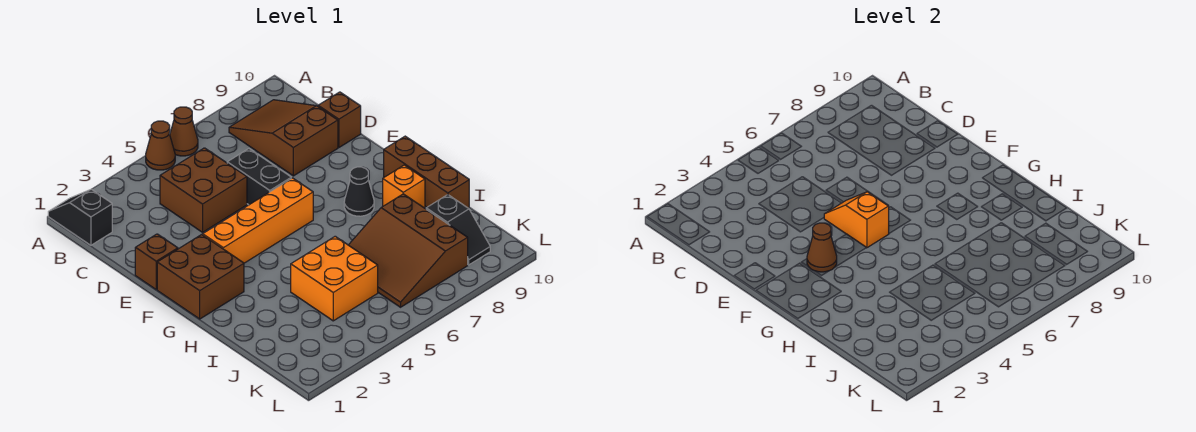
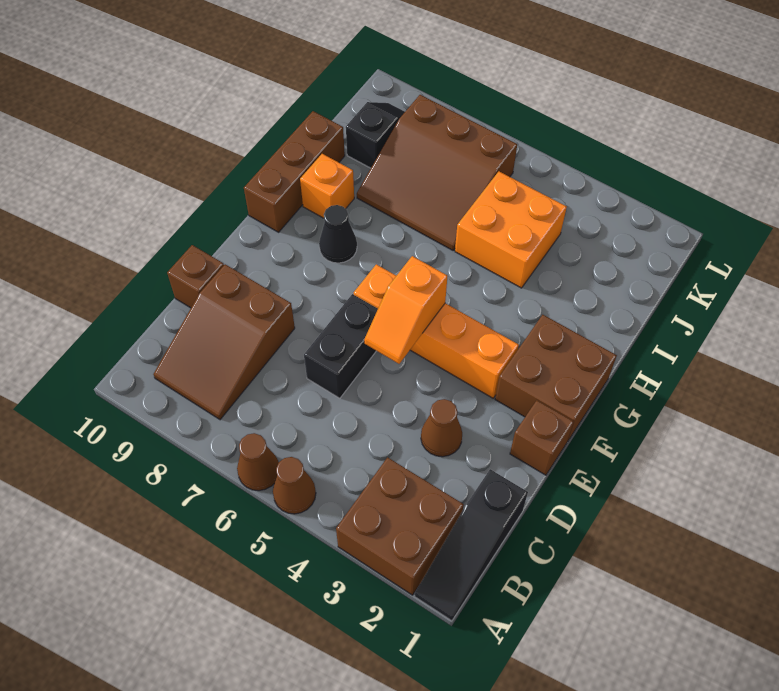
black slope A1:B1 level 1 top B -> black slope A1:C1 level 1 top C
brown brick C4:D5 level 1 -> brown brick A2:B3 level 1
brown cone F3 level 2 -> brown cone D3 level 1
brown slope I6:K8 level 1 top 8 -> brown slope I6:K8 level 1 top K

